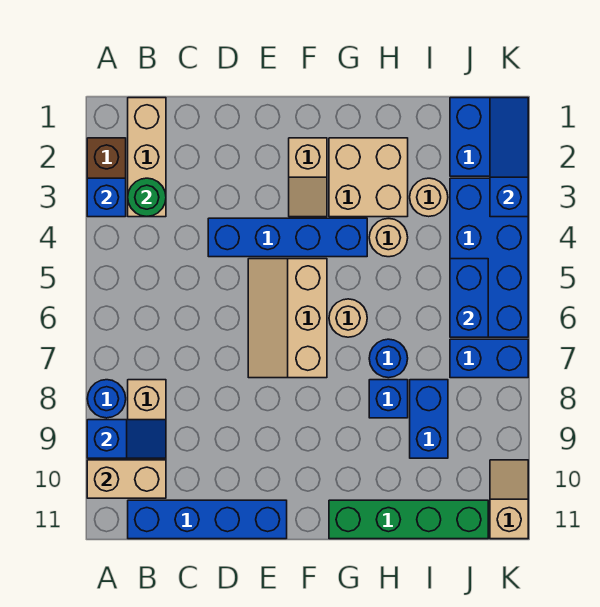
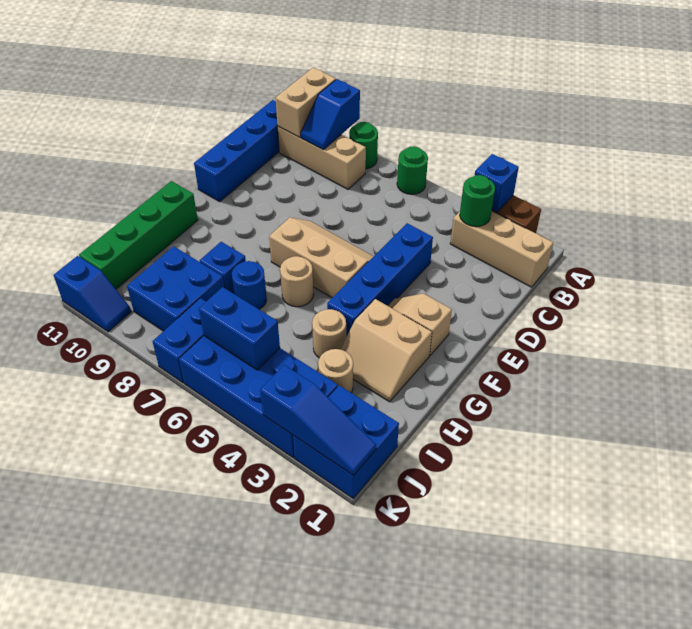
none -> green round brick A6 level 1
blue round brick A8 level 1 -> green round brick A8 level 1
tan brick G2:H3 level 1 -> tan slope G2:H3 level 1 top G
blue brick I8:I9 level 1 -> blue brick I8:J9 level 1
tan slope K10:K11 level 1 top 11 -> blue slope K10:K11 level 1 top 11

